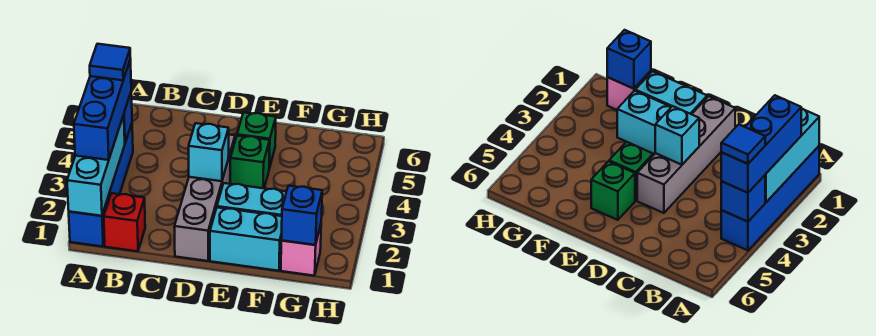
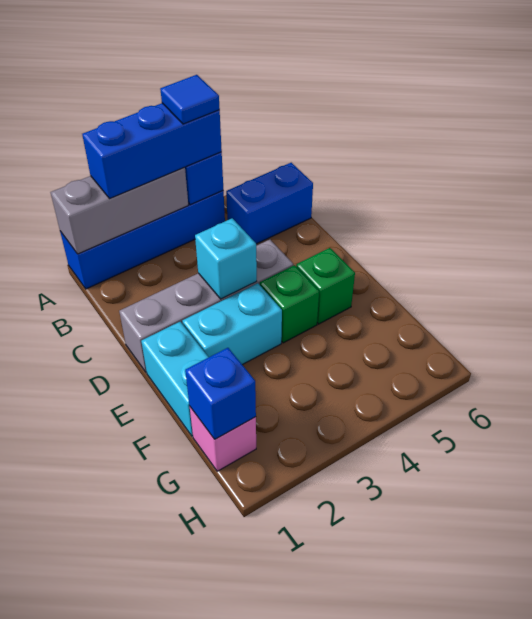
cyan brick A1:A3 level 2 -> grey brick A1:A3 level 2
red brick B1 level 1 -> none
none -> blue brick B5:B6 level 1
cyan brick E2:F2 level 1 -> cyan brick E2:E3 level 1

